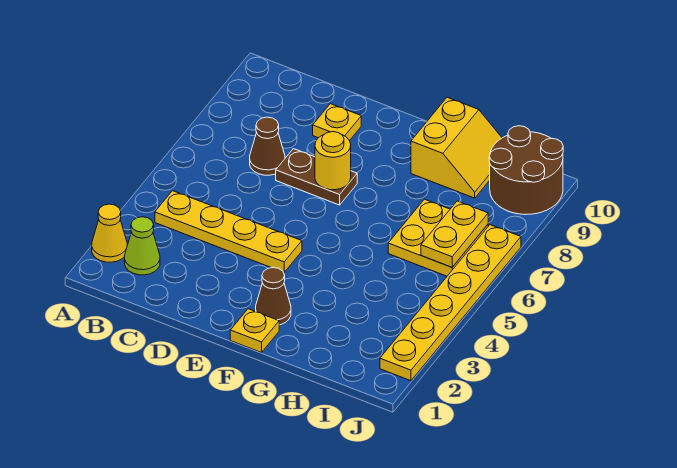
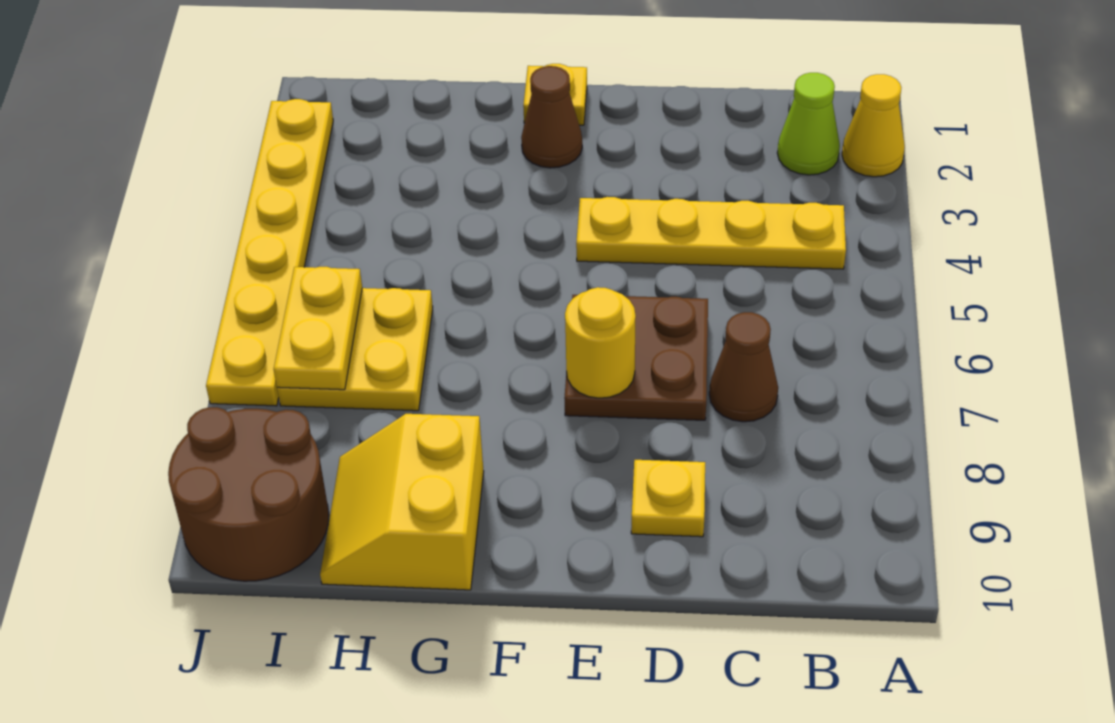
brown plate D7:E7 level 1 -> brown plate D6:E7 level 1

